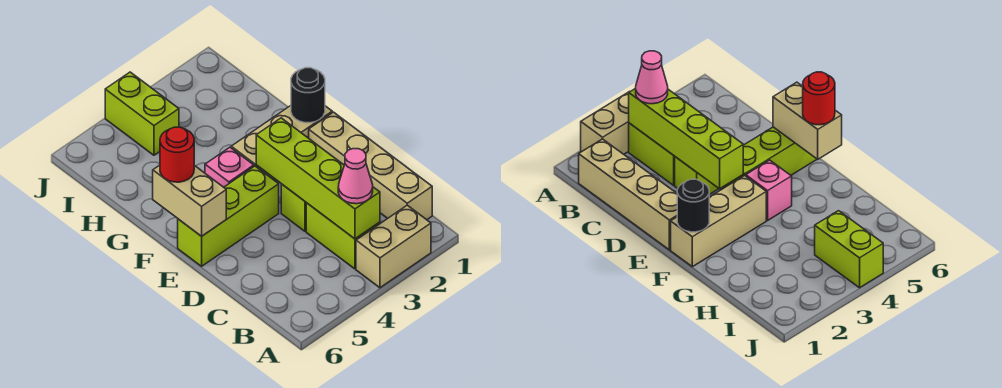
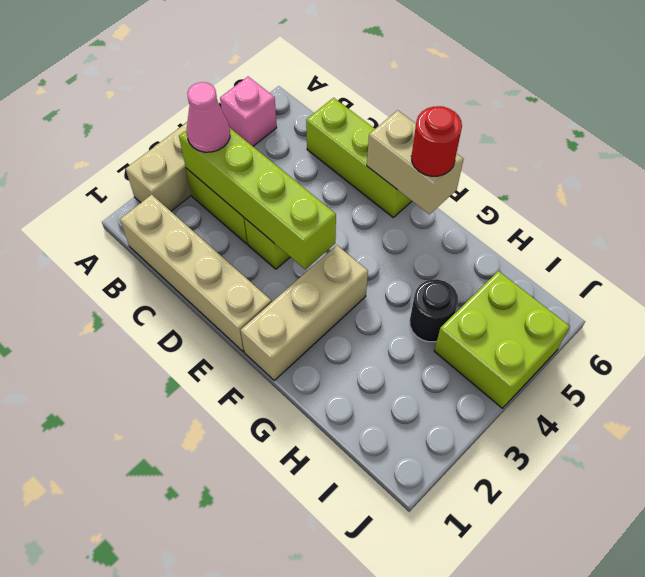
lime brick E4:E6 level 1 -> lime brick C6:E6 level 1
black round brick F1 level 2 -> black round brick H4 level 1
pink brick F4 level 1 -> pink brick A5 level 1
lime brick I4:J4 level 1 -> lime brick I4:J5 level 1

